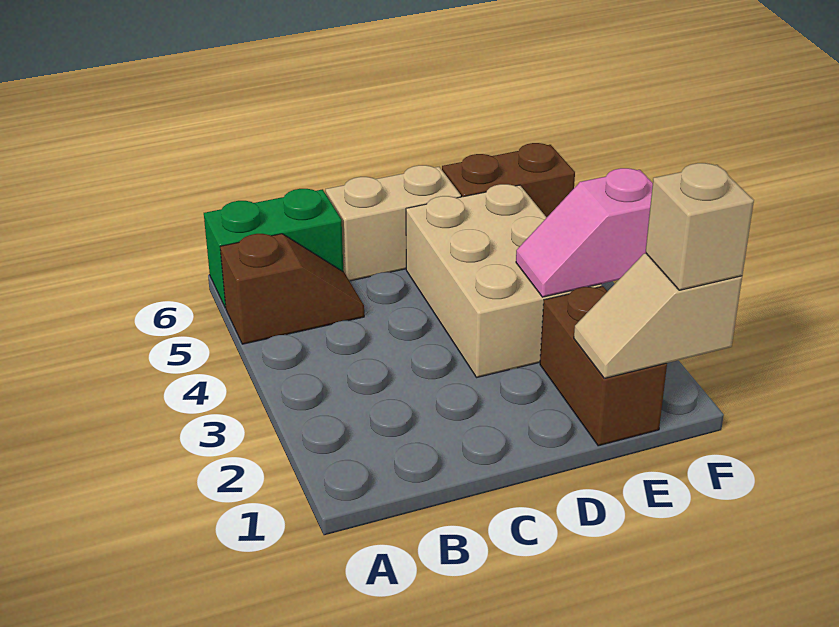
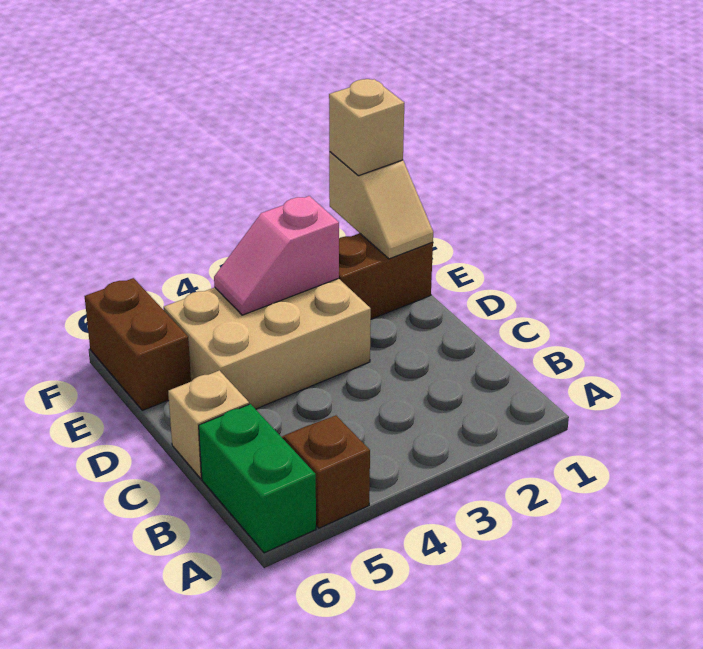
tan brick C6:D6 level 1 -> tan brick C6 level 1
pink slope E3:F3 level 2 top F -> pink slope E3:E4 level 2 top 3

